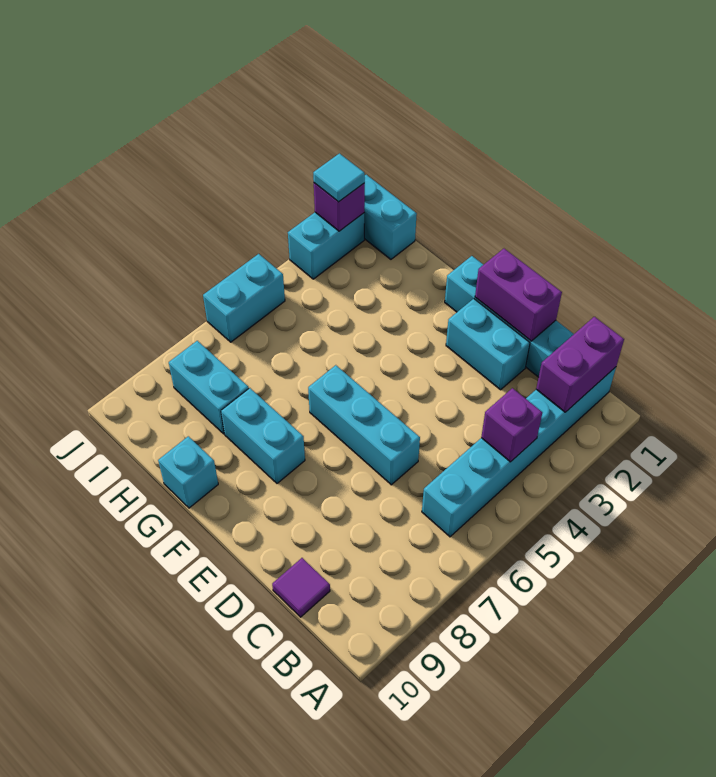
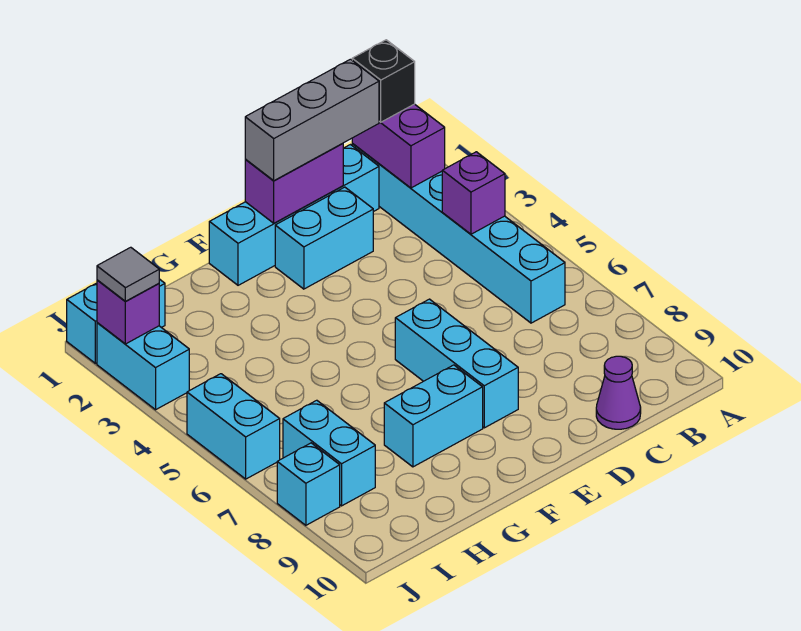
none -> black brick B1 level 3
none -> grey brick C1:E1 level 3
purple tile C10 level 1 -> purple cone C10 level 1
cyan brick D6:F6 level 1 -> cyan brick E6:E8 level 1
cyan brick G10 level 1 -> cyan brick J8 level 1
cyan brick H8:I8 level 1 -> cyan brick I7:I8 level 1
cyan tile J2 level 3 -> grey tile J2 level 3

